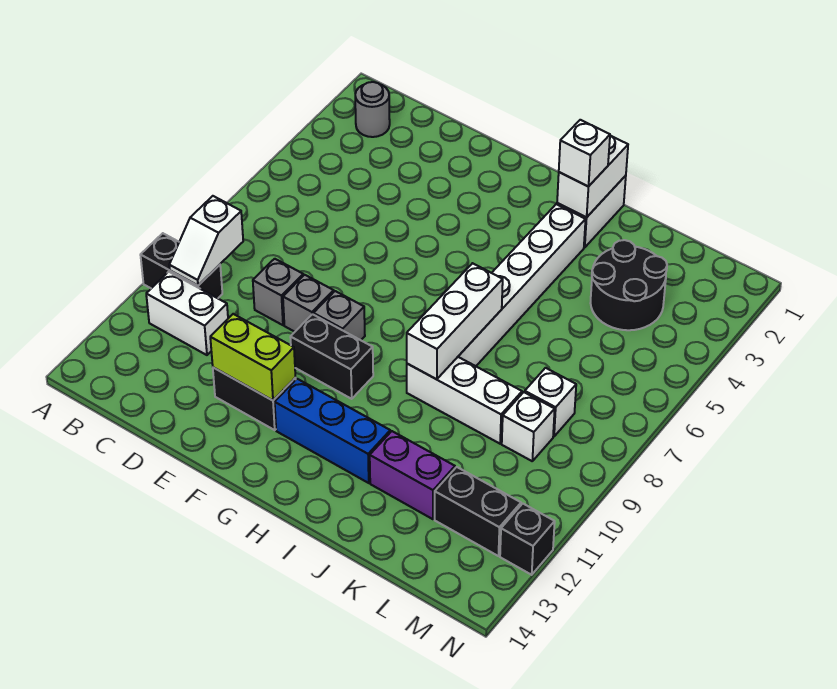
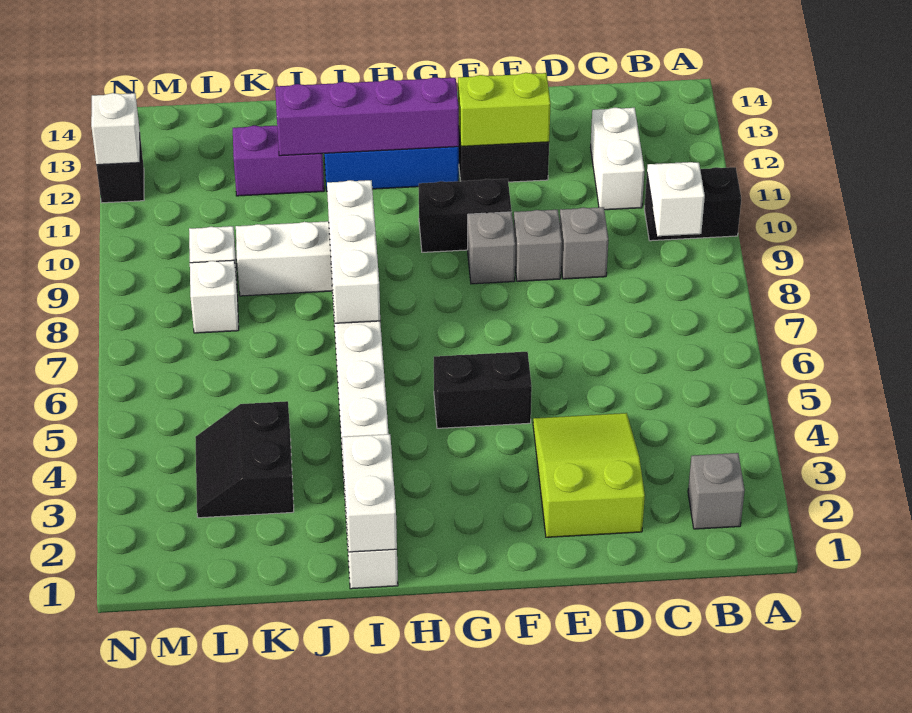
grey round brick B2 level 1 -> grey brick B2 level 1
white brick B11:C11 level 1 -> white brick C11:C12 level 1
none -> lime slope D2:E4 level 1 top 2
none -> purple brick G12:J12 level 2
white brick I2 level 3 -> white brick N12 level 2
black round brick K3:L4 level 1 -> black slope K3:L4 level 1 top K
black brick L12:M12 level 1 -> black brick F5:G5 level 1

